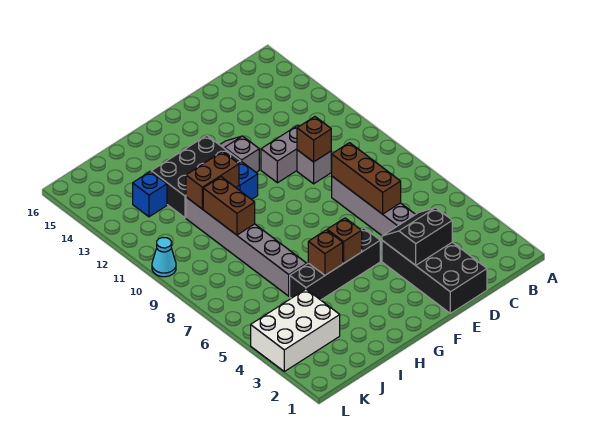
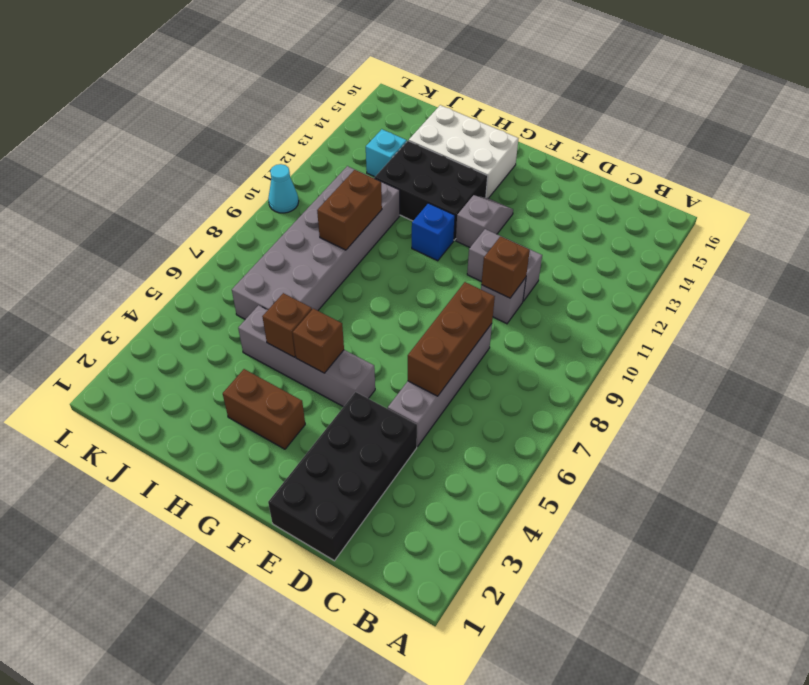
black slope D3:E4 level 2 top 3 -> none
black brick F5:I5 level 1 -> grey brick F5:I5 level 1
brown brick H11:I11 level 2 -> brown brick G3:H3 level 1
grey brick I6:I11 level 1 -> grey brick I6:J11 level 1
white brick J3:L4 level 1 -> white brick G14:I15 level 1
blue brick J13 level 1 -> cyan brick J13 level 1

